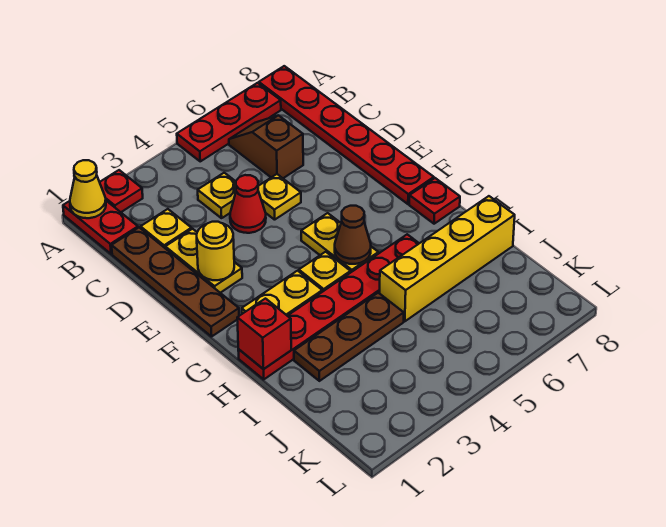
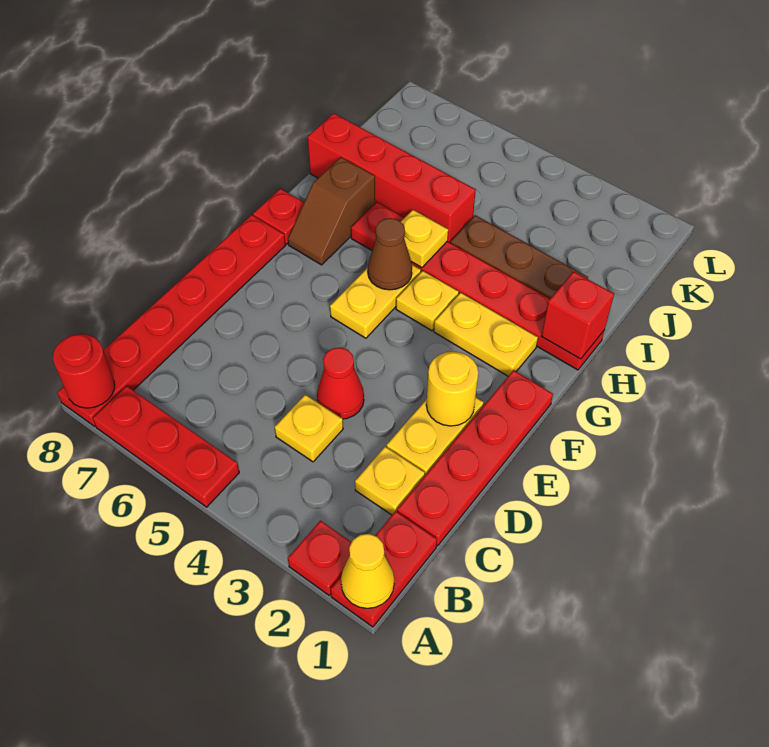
none -> red round brick A8 level 2
brown slope B6:C6 level 1 top C -> brown slope G7:H7 level 1 top H
brown plate C1:F1 level 1 -> red plate C1:F1 level 1
yellow plate D5 level 1 -> yellow plate H5 level 2
yellow brick I5:I8 level 1 -> red brick I5:I8 level 1

